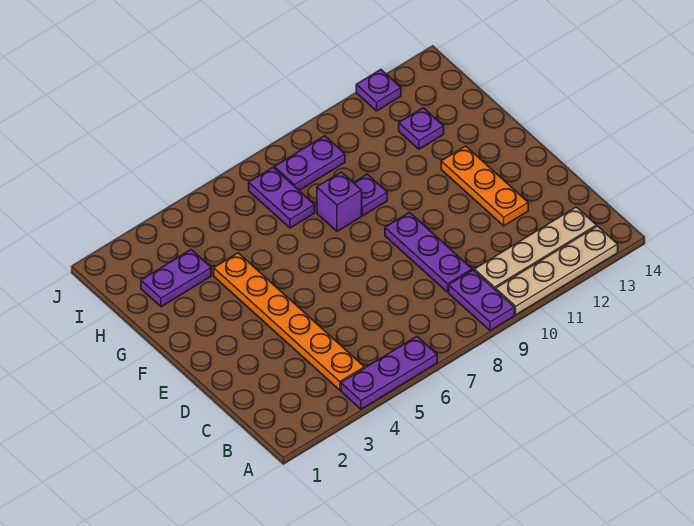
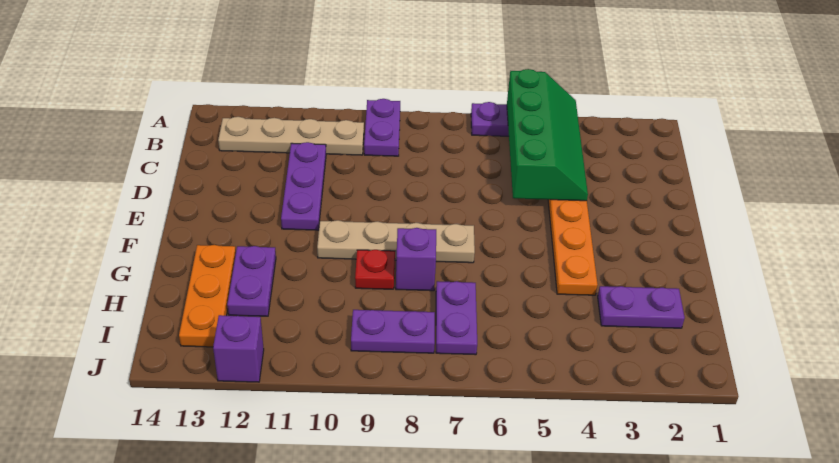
none -> green slope A4:D5 level 2 top 5
tan plate A10:A13 level 1 -> tan plate F7:F10 level 1
purple plate C9:E9 level 1 -> purple plate C11:E11 level 1
orange plate D12:F12 level 1 -> orange plate G13:I13 level 1
purple plate G9 level 1 -> red plate G9 level 1
purple plate H12 level 1 -> purple plate G12:H12 level 1
purple plate J12 level 1 -> purple brick J12 level 1

